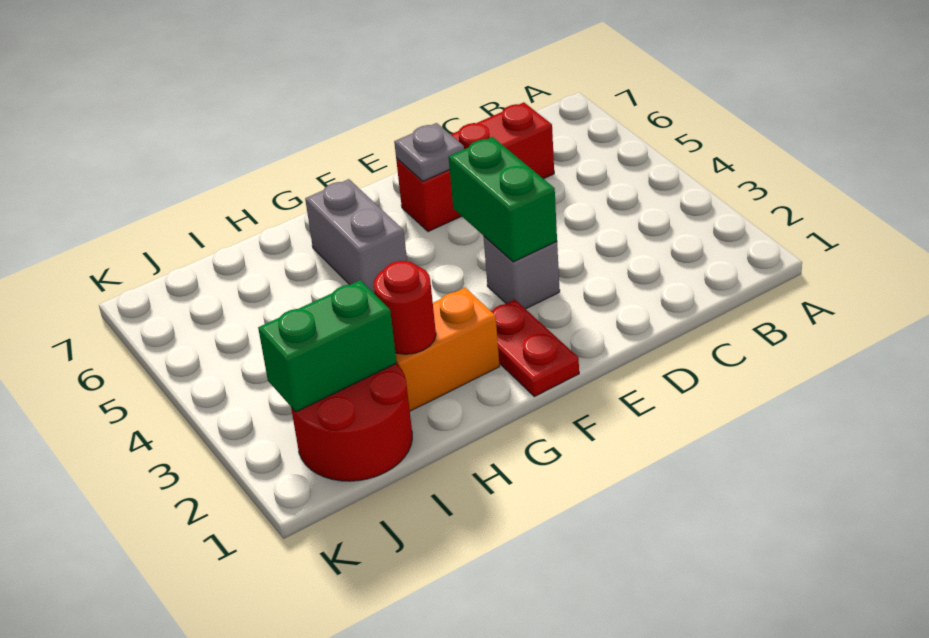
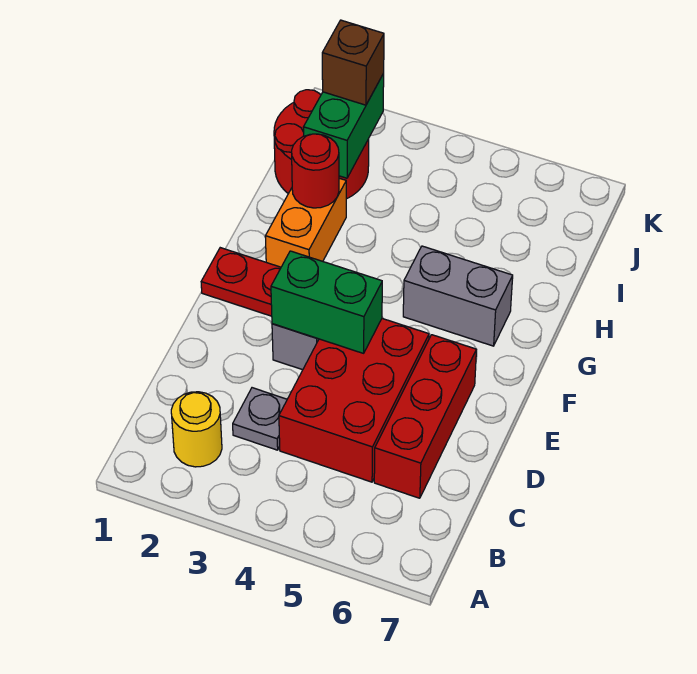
none -> yellow round brick B2 level 1
none -> red brick C4:E5 level 1
grey plate E6 level 2 -> grey plate C3 level 1
none -> brown brick J2 level 3

